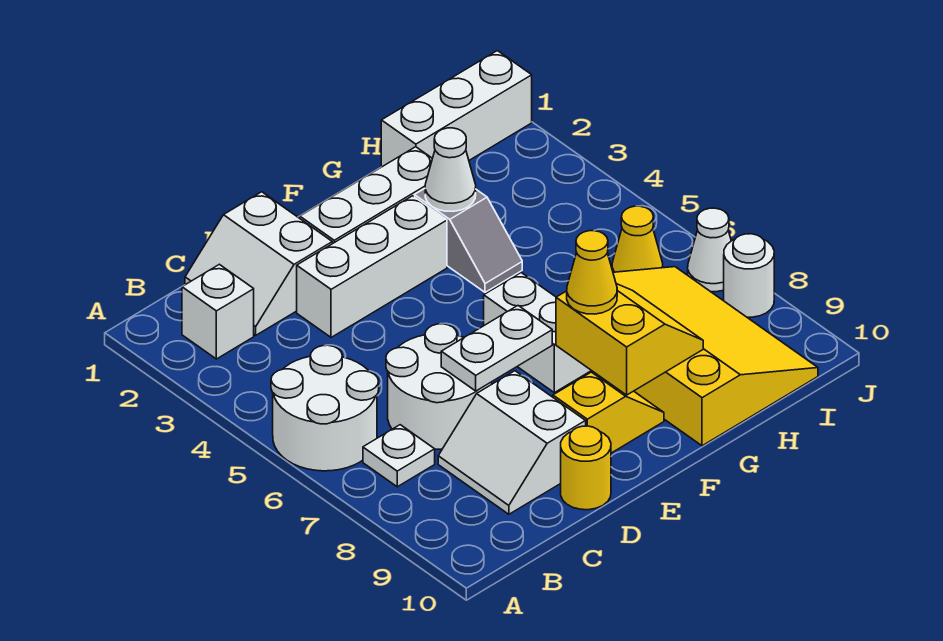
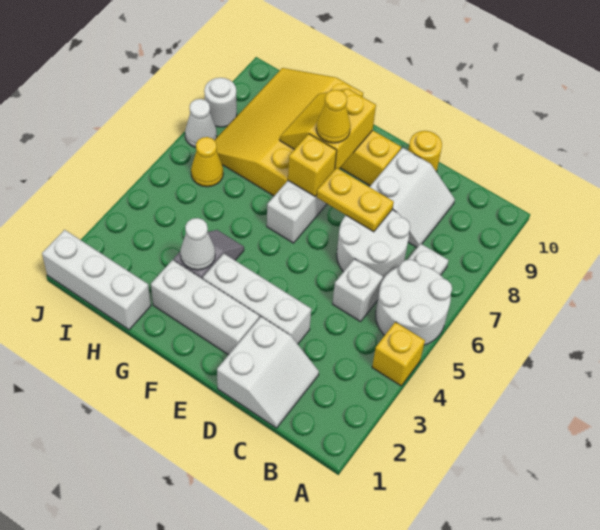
none -> yellow brick A4 level 1
white brick B2 level 1 -> white brick C5 level 1
white plate D7:E7 level 2 -> yellow plate D7:E7 level 2
none -> yellow brick F7 level 2

